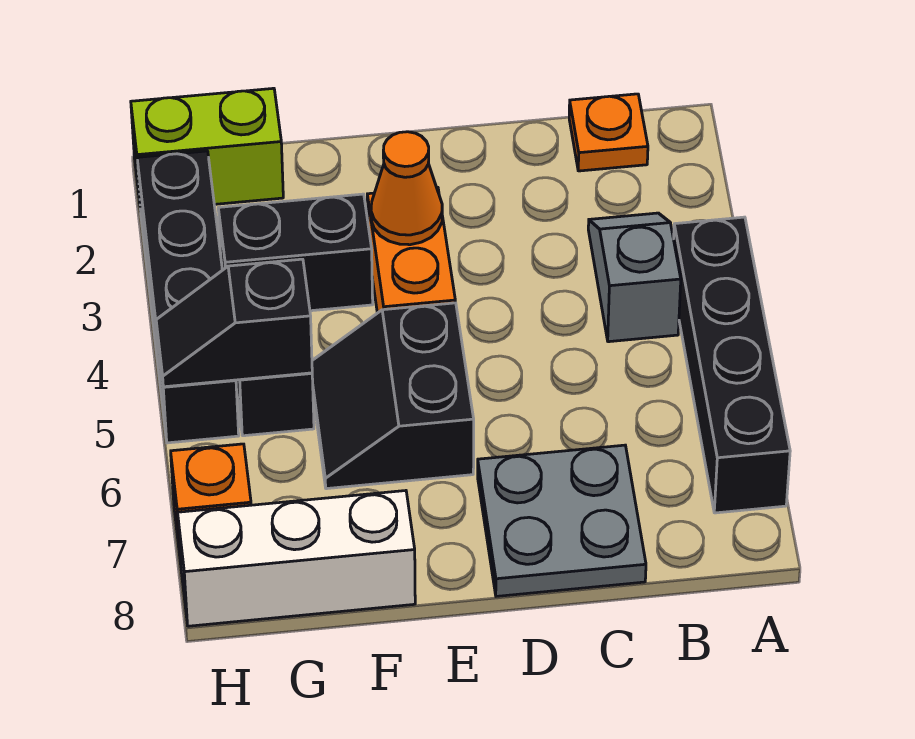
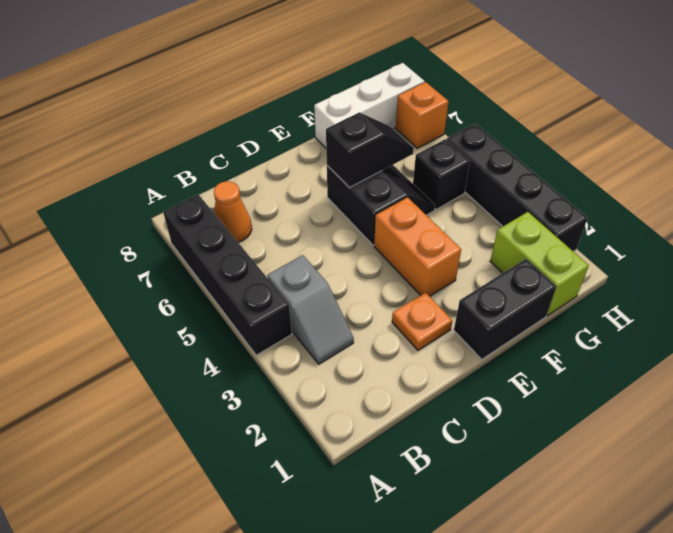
orange plate B1 level 1 -> orange plate D2 level 1
grey plate C7:D8 level 1 -> none
orange cone E3 level 2 -> orange cone B7 level 1
black brick F3:G3 level 1 -> black brick E1:F1 level 1
lime brick G1:H1 level 1 -> lime brick G1:G2 level 1
black slope G5:H5 level 2 top G -> black slope E6:F6 level 2 top E

